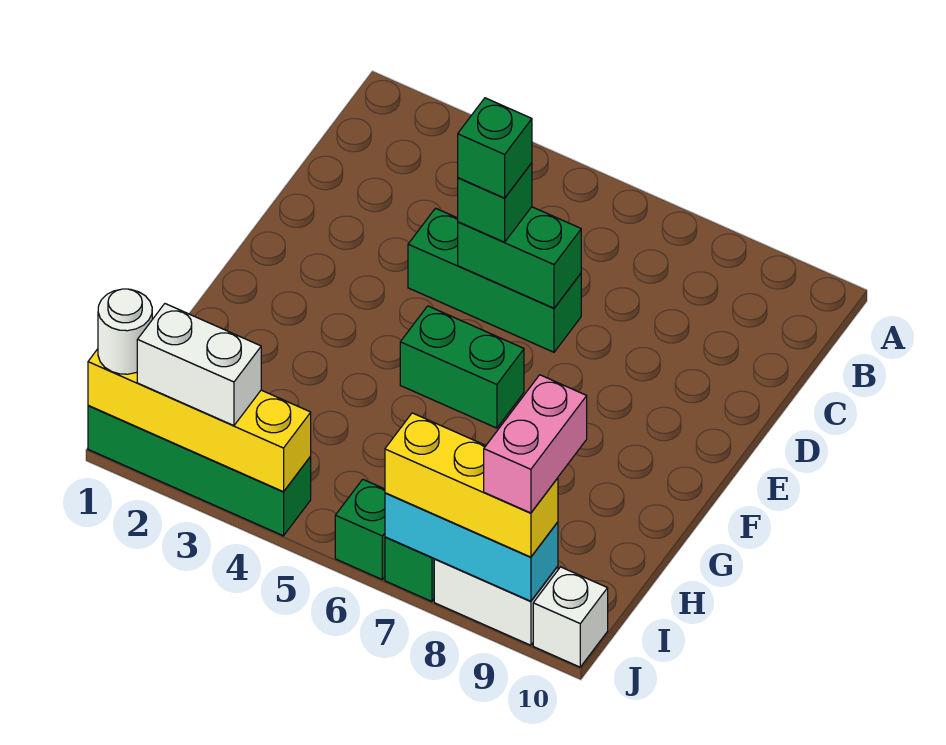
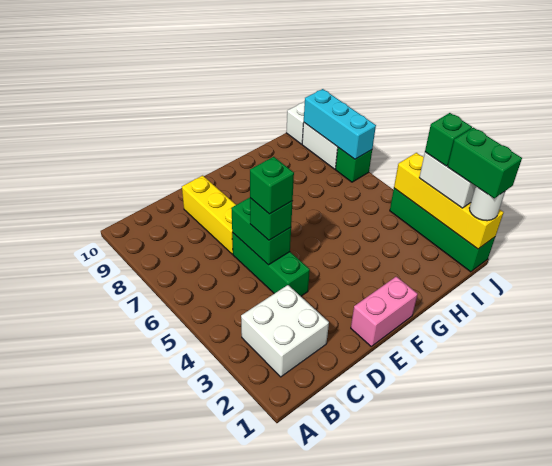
none -> white brick B2:C3 level 1
green brick F5:F6 level 1 -> green brick J1:J2 level 4
pink brick I9:J9 level 4 -> pink brick E1:F1 level 1
green brick J6 level 1 -> green brick J3 level 4
yellow brick J7:J9 level 3 -> yellow brick D7:D9 level 1

